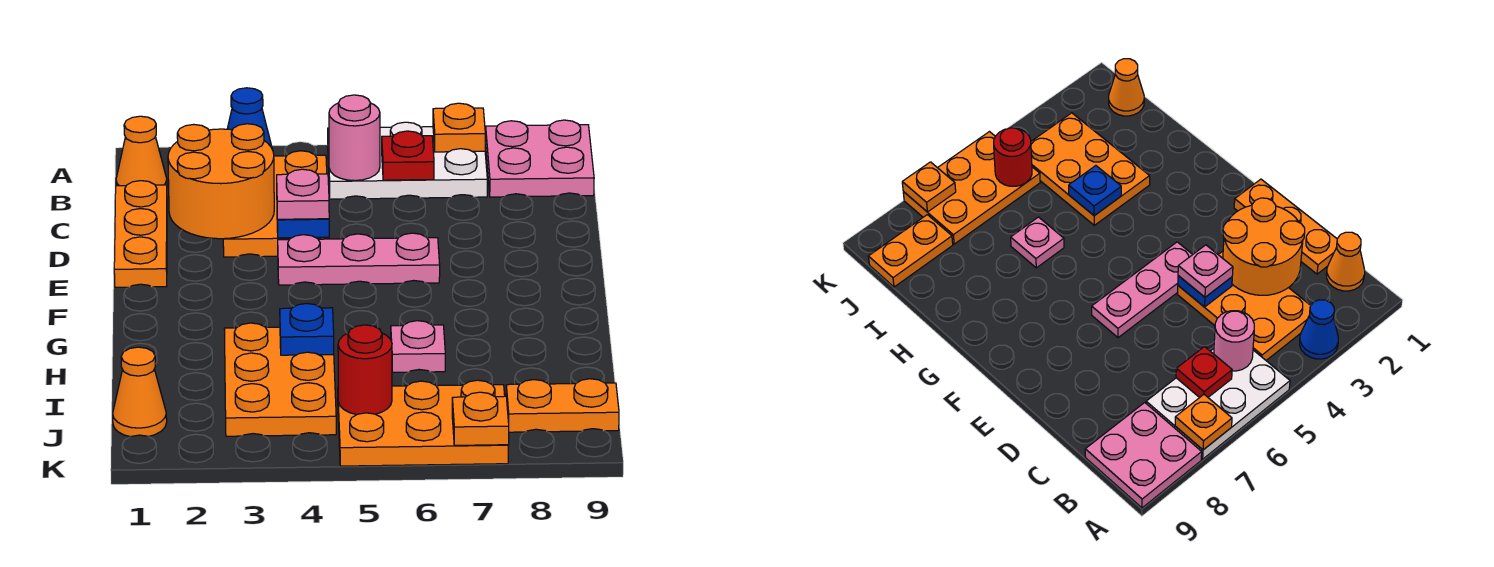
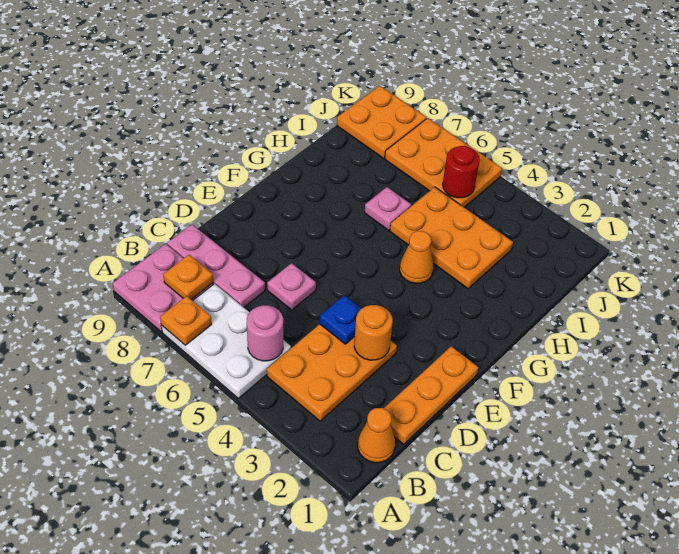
blue cone A3 level 1 -> none
red plate B6 level 2 -> none
orange round brick C2:D3 level 2 -> orange round brick D3 level 2
pink plate D4 level 3 -> pink plate D6 level 1
pink plate E4:E6 level 1 -> pink plate C7:C9 level 1
orange plate H3:J4 level 1 -> orange plate H3:I5 level 1
blue plate H4 level 2 -> none
orange cone J1 level 1 -> orange cone G4 level 1
orange plate J8:J9 level 1 -> orange plate J8:K9 level 1
orange plate K7 level 2 -> orange plate B8 level 2

